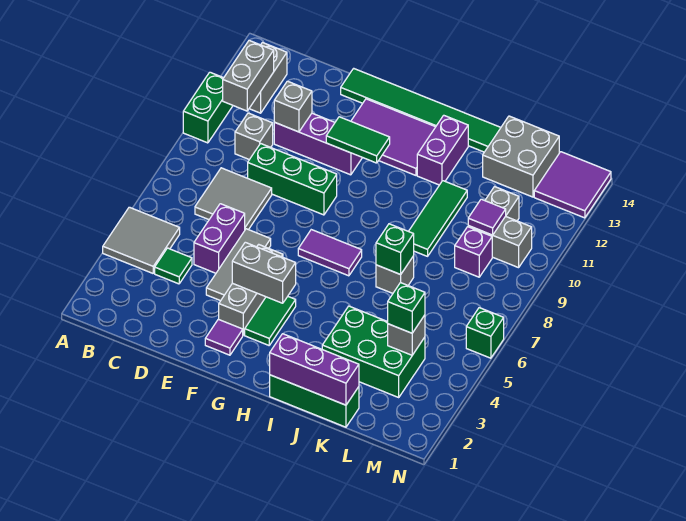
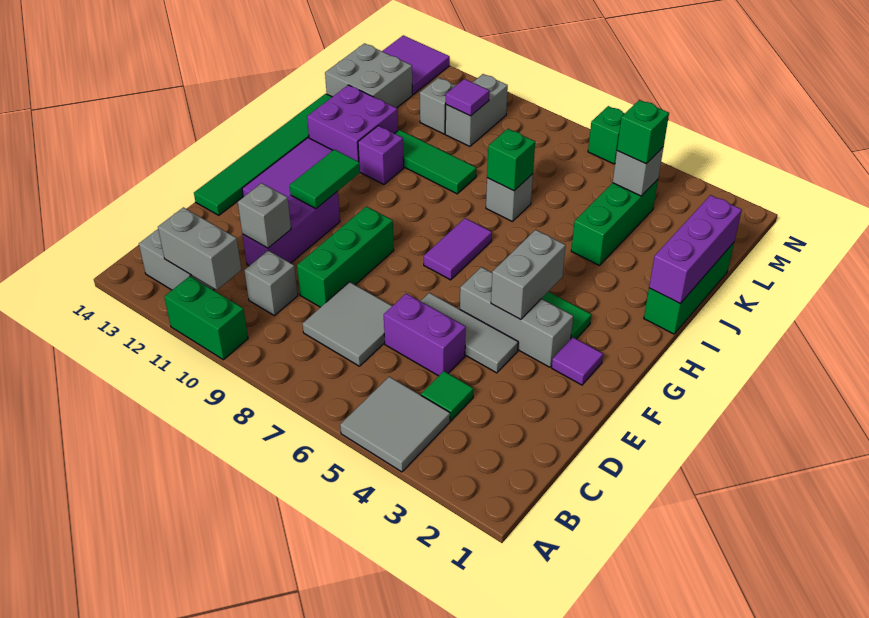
purple brick I12:I13 level 1 -> purple brick I12:J13 level 1
green brick J3:L4 level 1 -> green brick J4:L4 level 1
purple brick L9 level 1 -> purple brick I11 level 1

